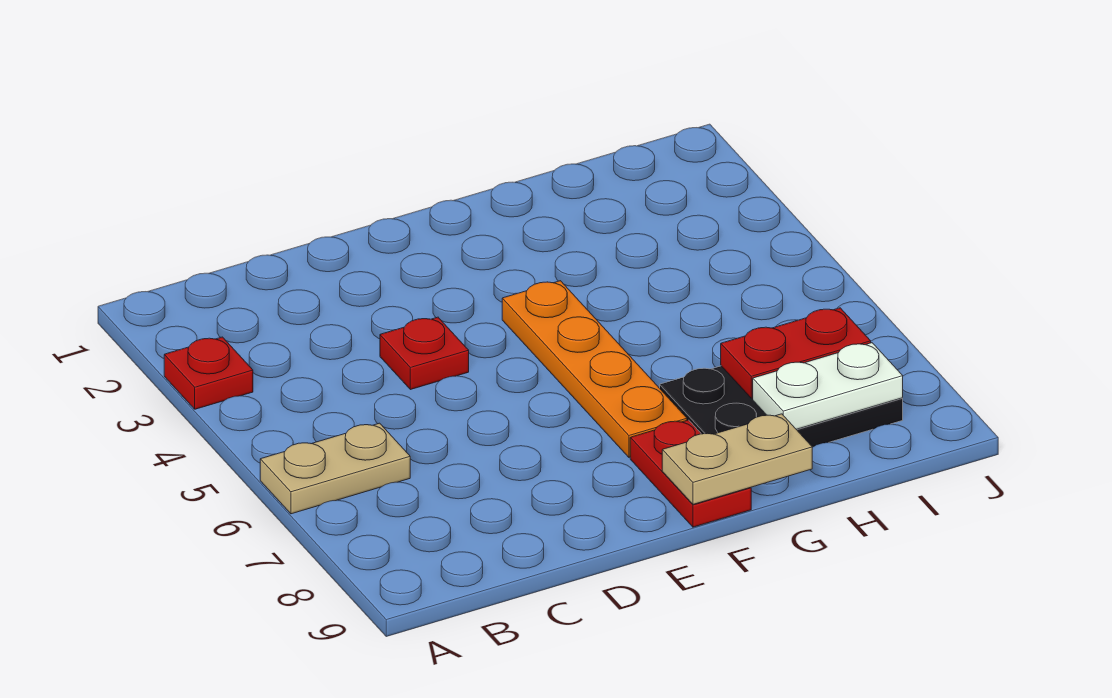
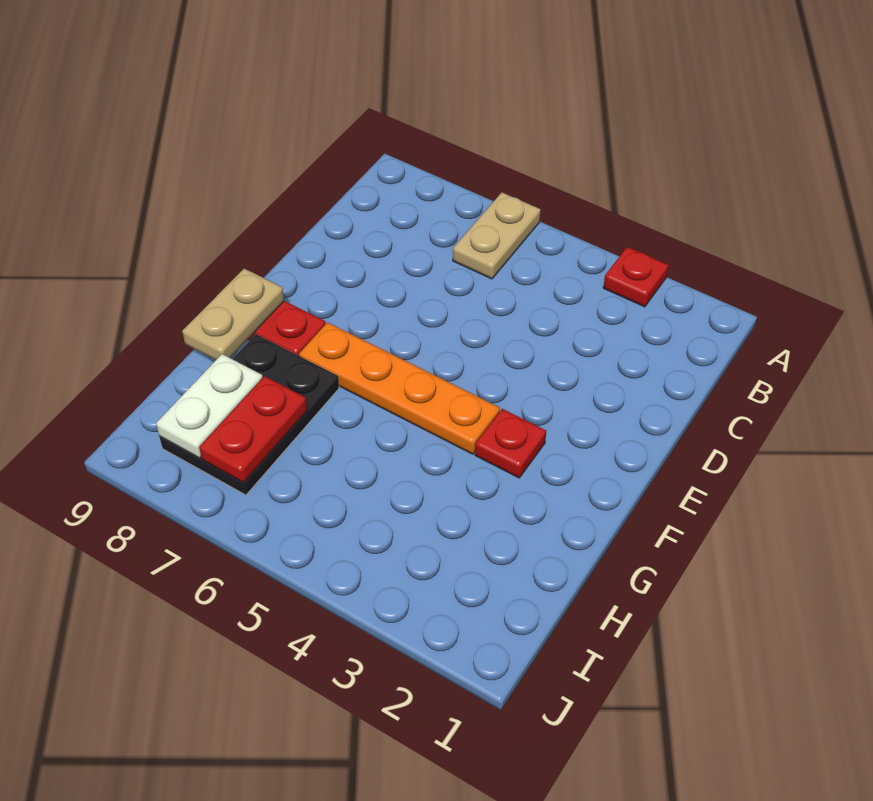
red plate D4 level 1 -> red plate F3 level 1

